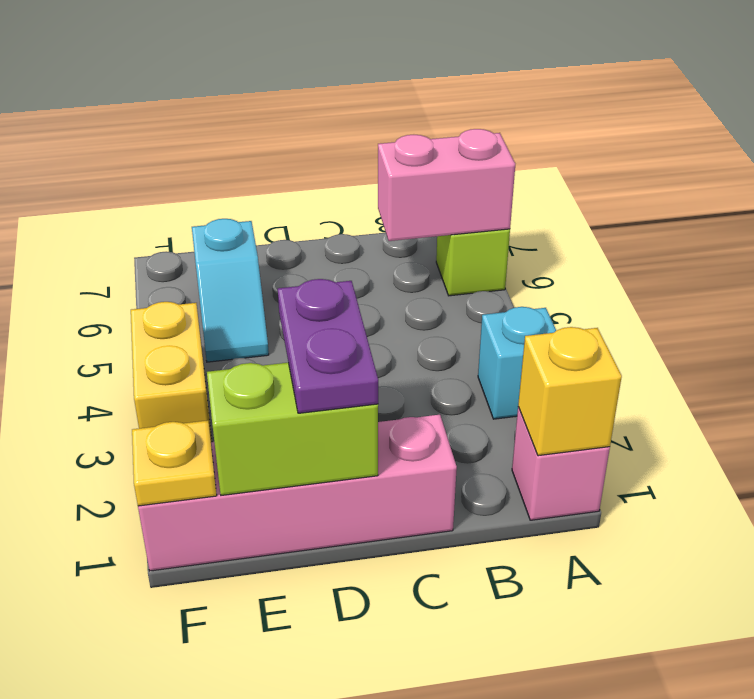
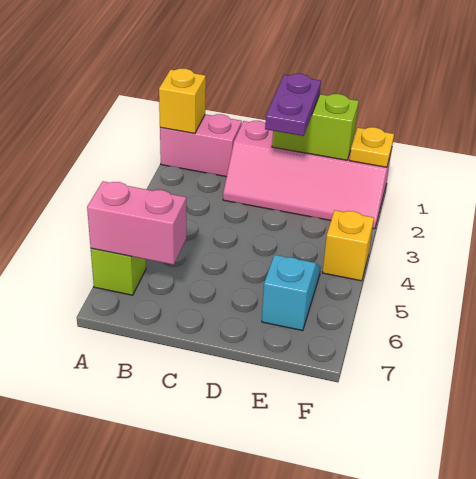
pink brick A1 level 1 -> pink brick A1:B1 level 1
cyan brick A3 level 1 -> none
yellow brick F3:F4 level 1 -> yellow brick F4 level 1

